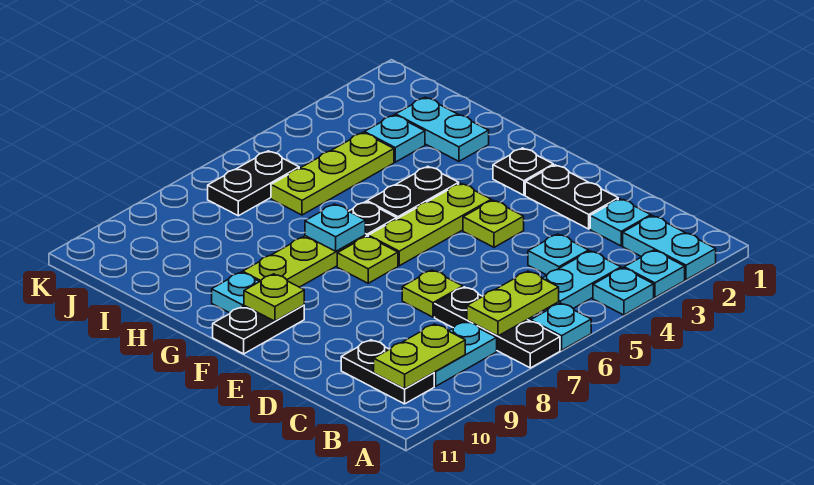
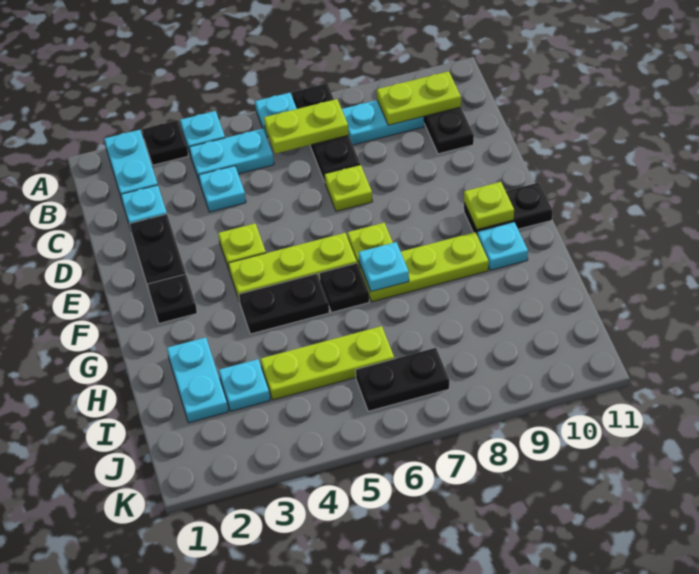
cyan plate A3 level 1 -> black plate A3 level 1

